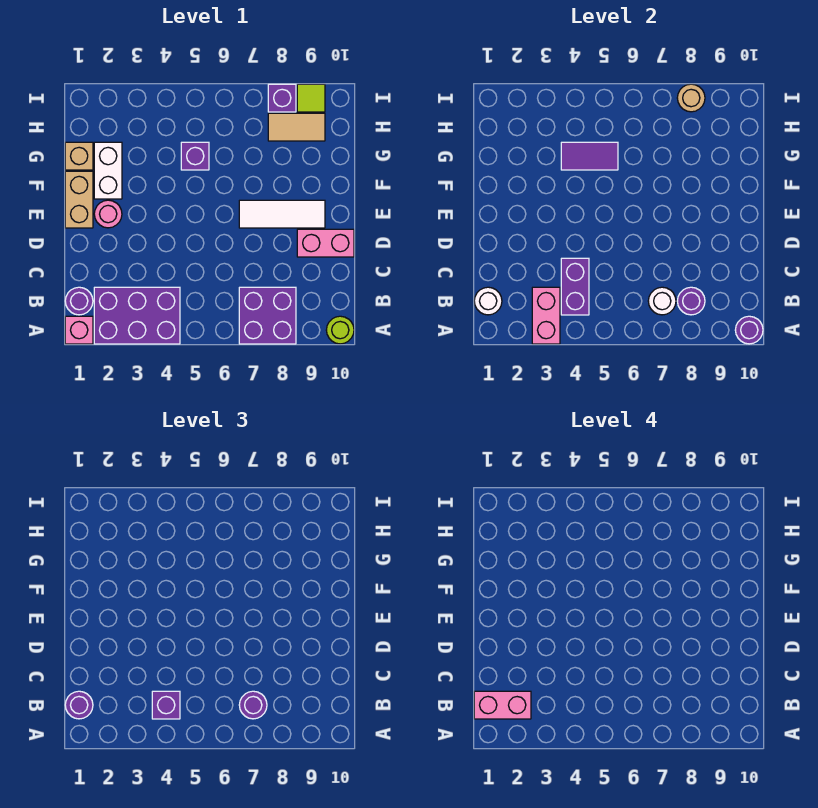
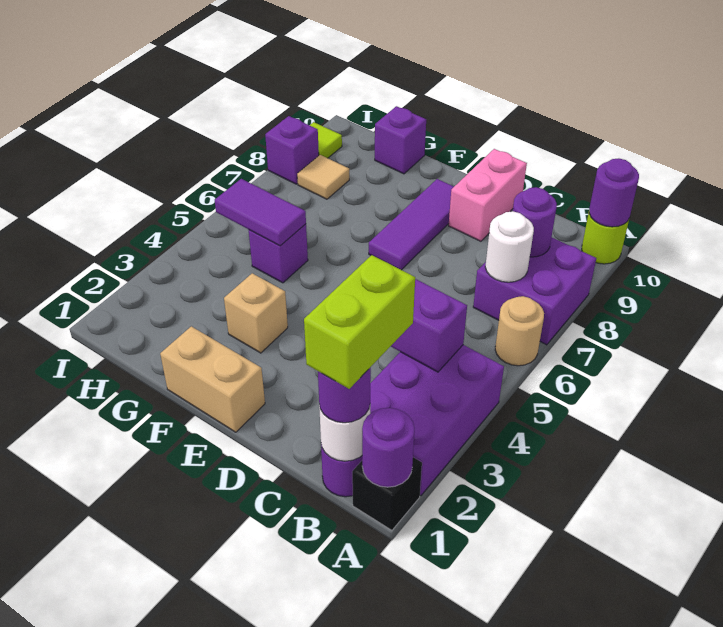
pink brick A1 level 1 -> black brick A1 level 1
pink brick A3:B3 level 2 -> none
pink brick B1:B2 level 4 -> lime brick B1:B2 level 4
purple brick B4 level 3 -> purple brick G10 level 1
purple round brick B7 level 3 -> purple round brick A1 level 2
pink round brick E2 level 1 -> none
white tile E7:E9 level 1 -> purple tile E7:E9 level 1
white brick F2:G2 level 1 -> none
tan brick G1 level 1 -> tan brick F3 level 1
purple tile G4:G5 level 2 -> purple tile G5:H5 level 2
tan tile H8:H9 level 1 -> tan tile H8 level 1
tan round brick I8 level 2 -> tan round brick A6 level 1

